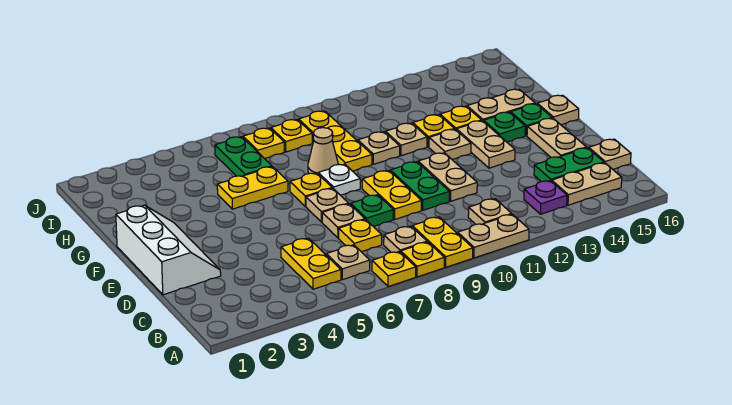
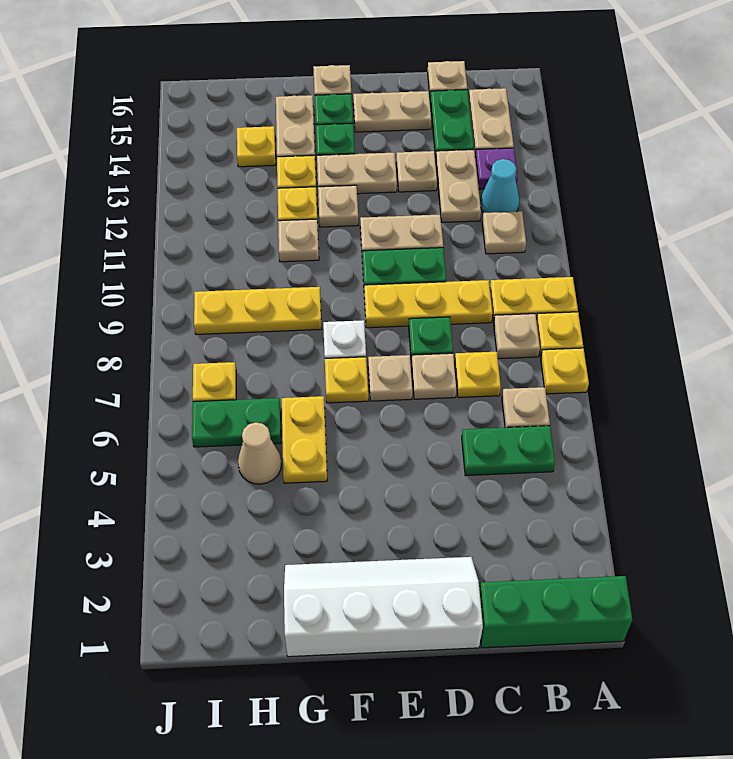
none -> green brick A1:C1 level 1
tan plate A10:A11 level 1 -> tan plate C12:C13 level 1
yellow plate B5:C5 level 1 -> green plate B5:C5 level 1
none -> cyan cone B12 level 1
white slope D1:F2 level 1 top 1 -> white slope D1:G2 level 1 top 1
yellow plate D9:E9 level 1 -> yellow plate C9:E9 level 1
tan cone G8 level 1 -> tan cone H5 level 1
tan plate G10 level 1 -> tan plate D13 level 1
yellow plate I8 level 1 -> yellow plate H14 level 1

